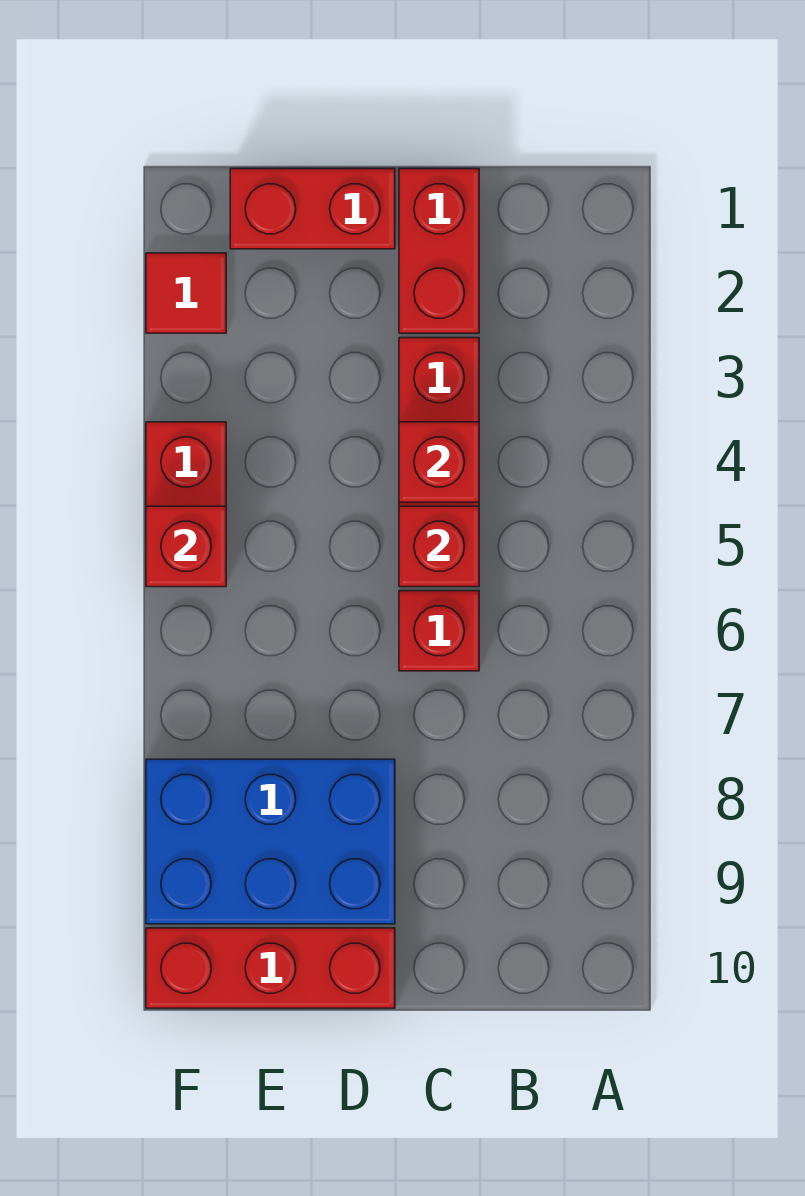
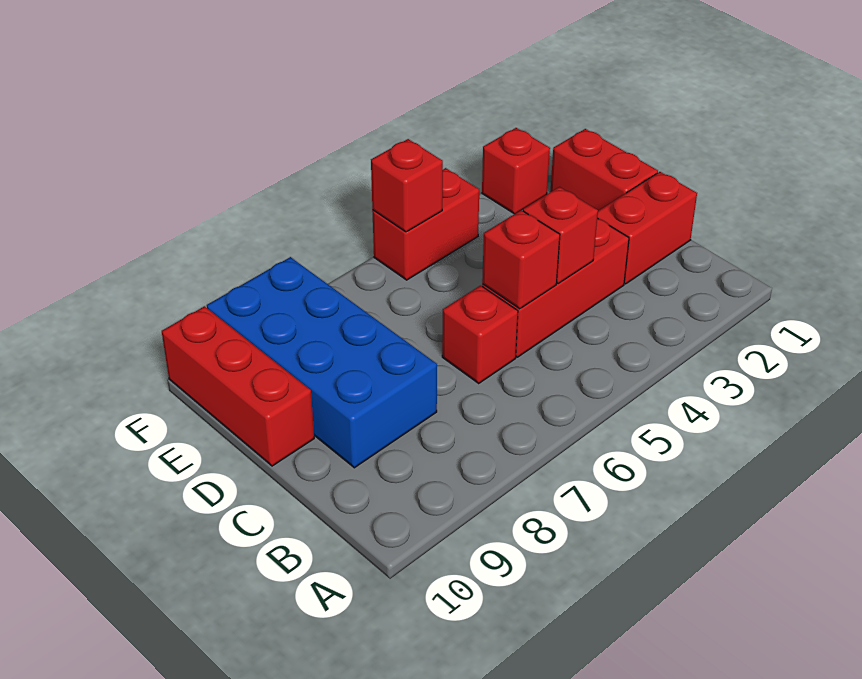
blue brick D8:F9 level 1 -> blue brick C8:F9 level 1
red tile F2 level 1 -> red brick F2 level 1

